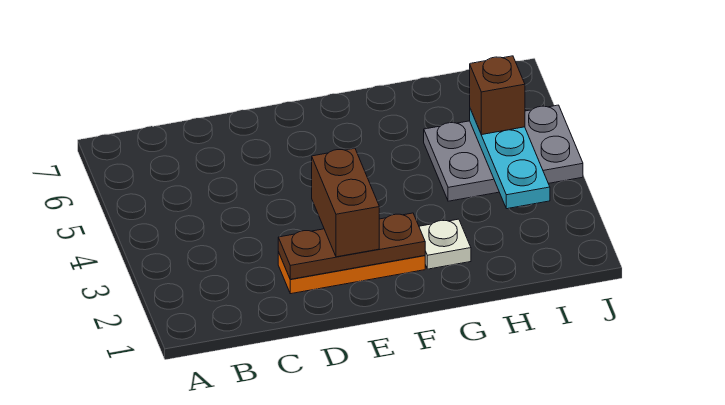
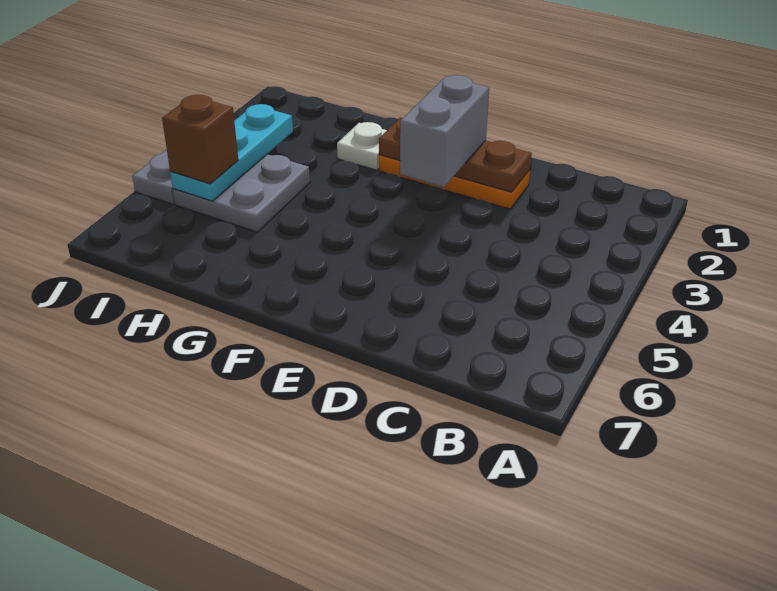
brown brick E2:E3 level 3 -> grey brick E2:E3 level 3

